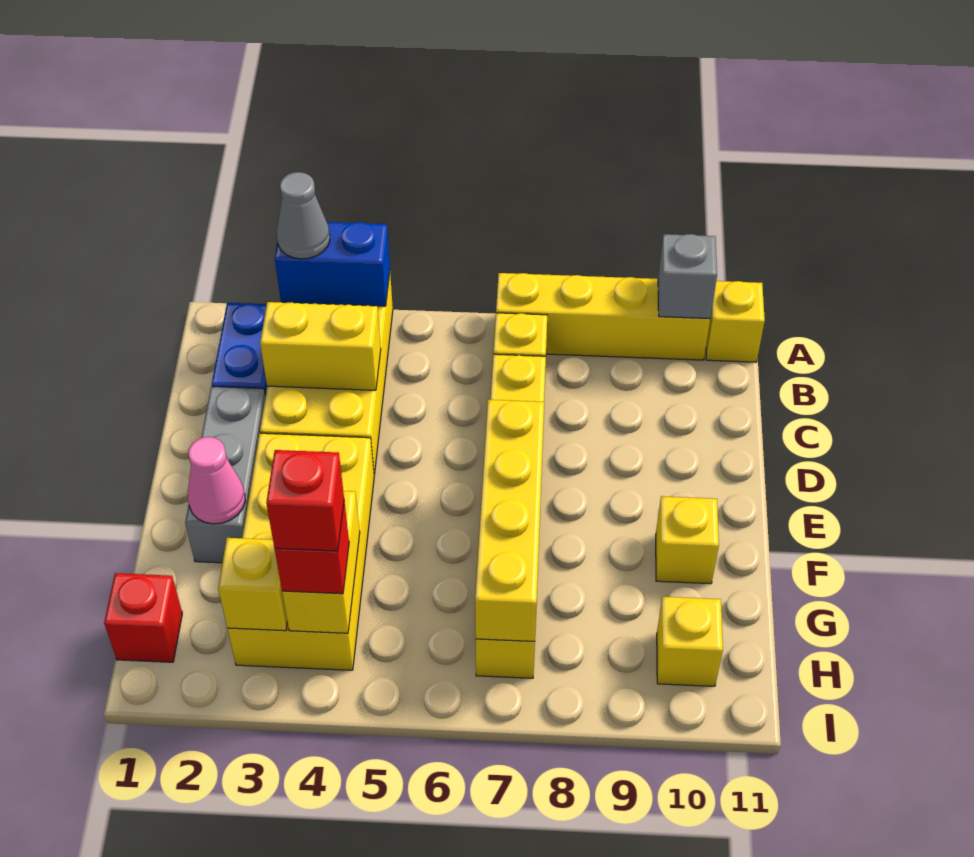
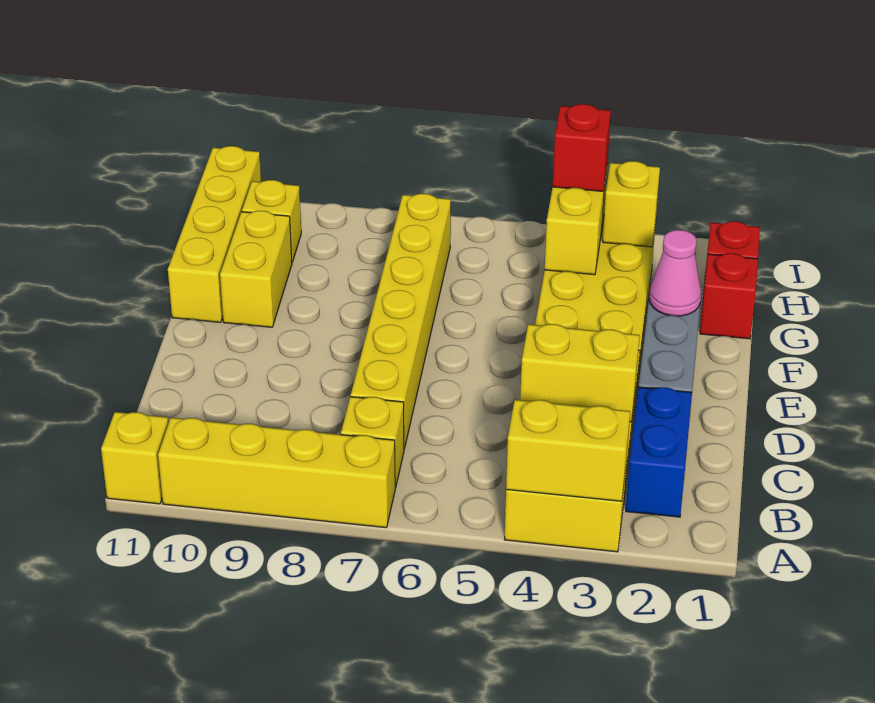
blue brick A3:A4 level 2 -> yellow brick A3:A4 level 2
grey cone A3 level 3 -> none
grey brick A10 level 2 -> none
yellow brick E7:H7 level 2 -> yellow brick F11:I11 level 1
yellow brick F10 level 1 -> yellow brick F10:G10 level 1
red brick H4 level 4 -> red brick G1 level 1

